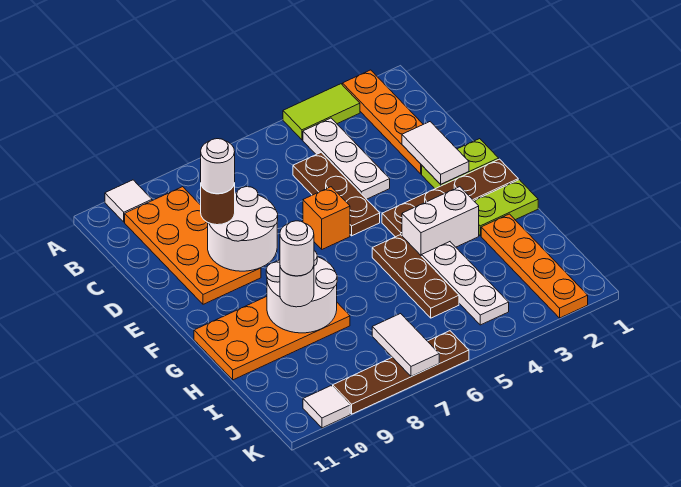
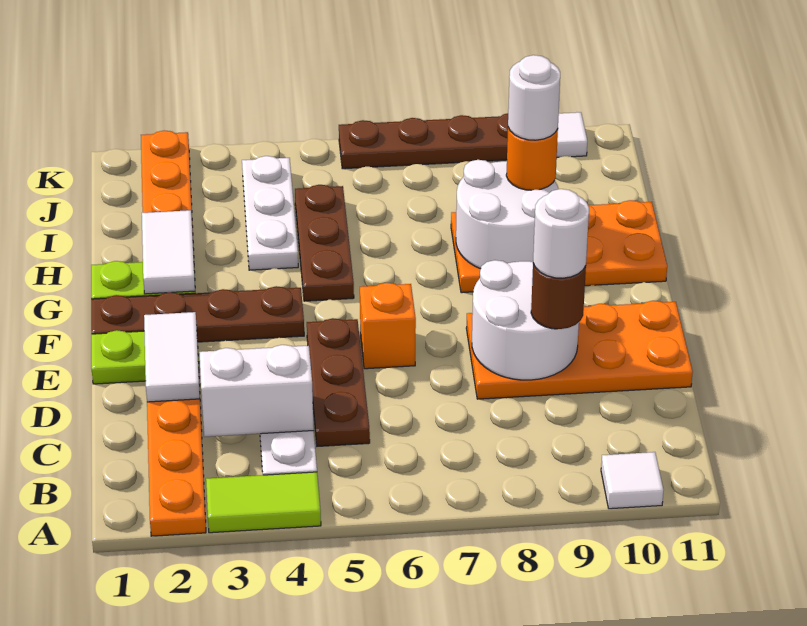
orange plate B9:E10 level 1 -> orange plate D8:E11 level 1
white brick G3:G4 level 1 -> white brick C3:C4 level 2
white round brick H9 level 3 -> orange round brick H9 level 3
white tile J7:K7 level 2 -> white tile G2:H2 level 2

